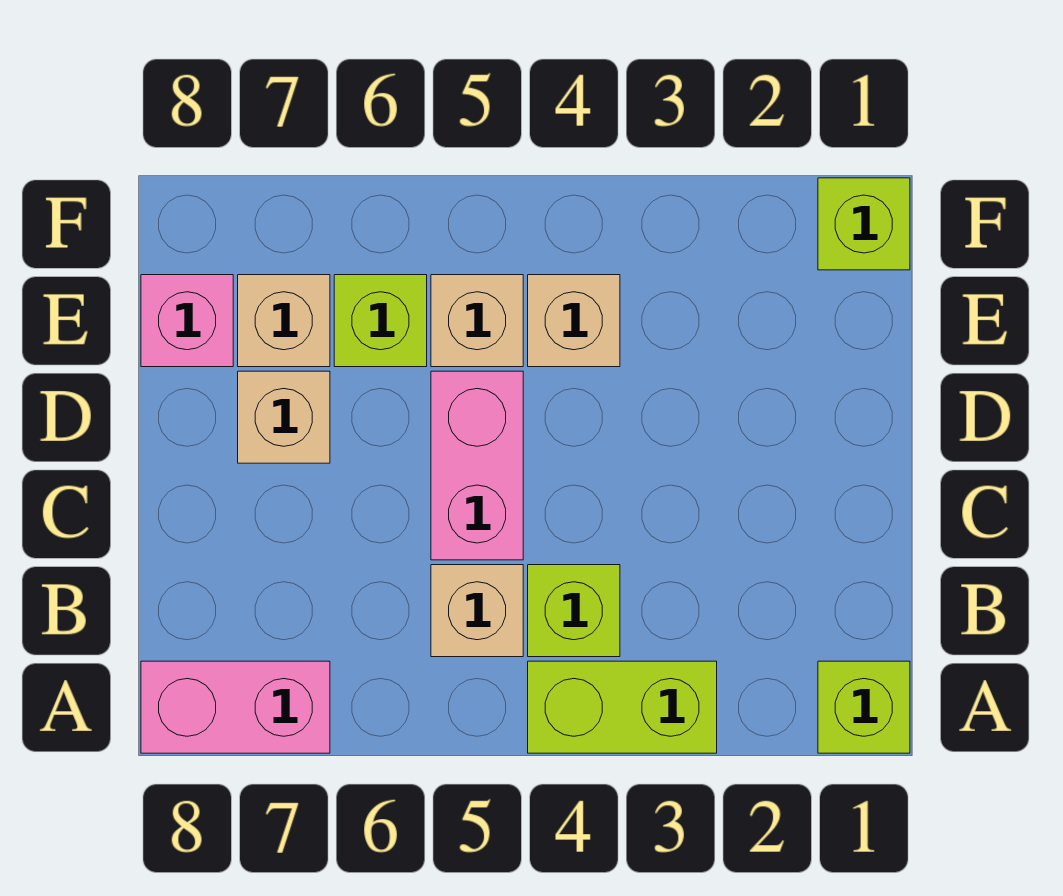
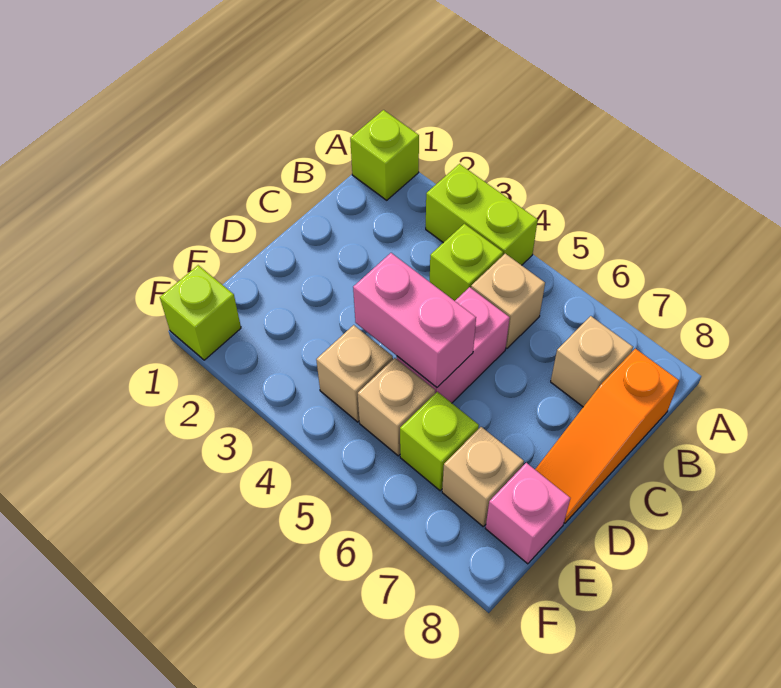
pink brick A7:A8 level 1 -> pink brick D4:D5 level 2
none -> orange slope B8:D8 level 1 top B
tan brick D7 level 1 -> tan brick B7 level 1

